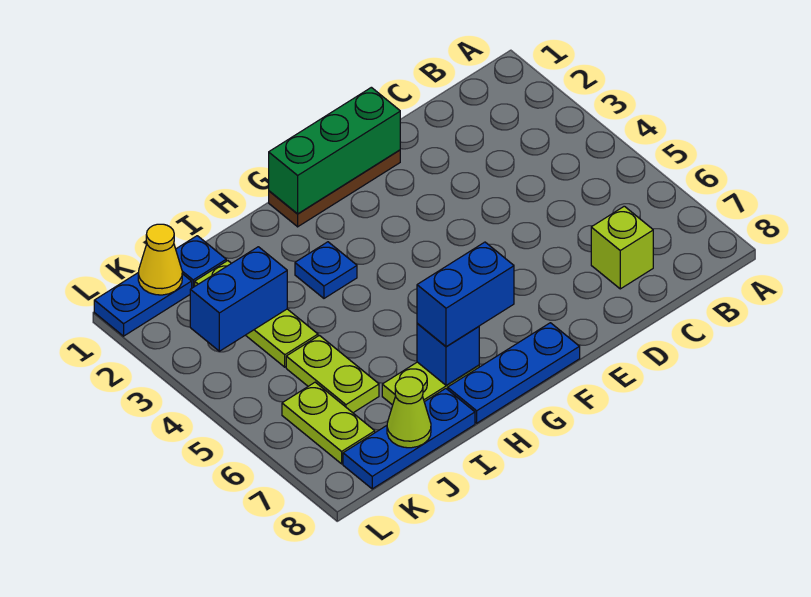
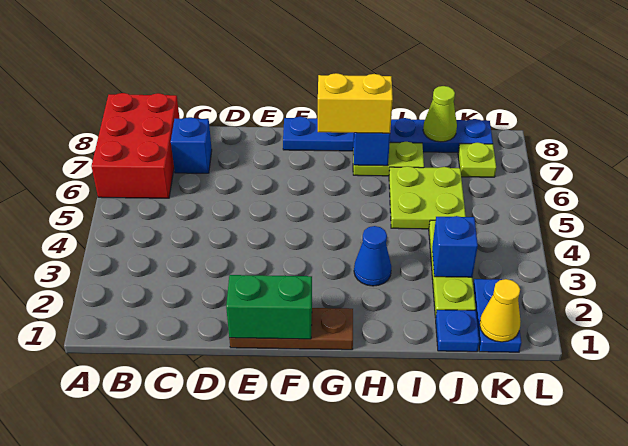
none -> red brick A6:B8 level 1
lime brick C7 level 1 -> blue brick C7 level 1
green brick E1:G1 level 2 -> green brick E1:F1 level 2
blue brick G7:H7 level 3 -> yellow brick G7:H7 level 3
blue plate H3 level 1 -> blue cone H3 level 1
blue brick J3:K3 level 2 -> blue brick J3 level 2
lime plate J5:J6 level 1 -> lime plate I5:J6 level 1
blue plate K1:L1 level 1 -> blue plate K1:K2 level 1
lime plate K6:K7 level 1 -> lime plate K7 level 1

